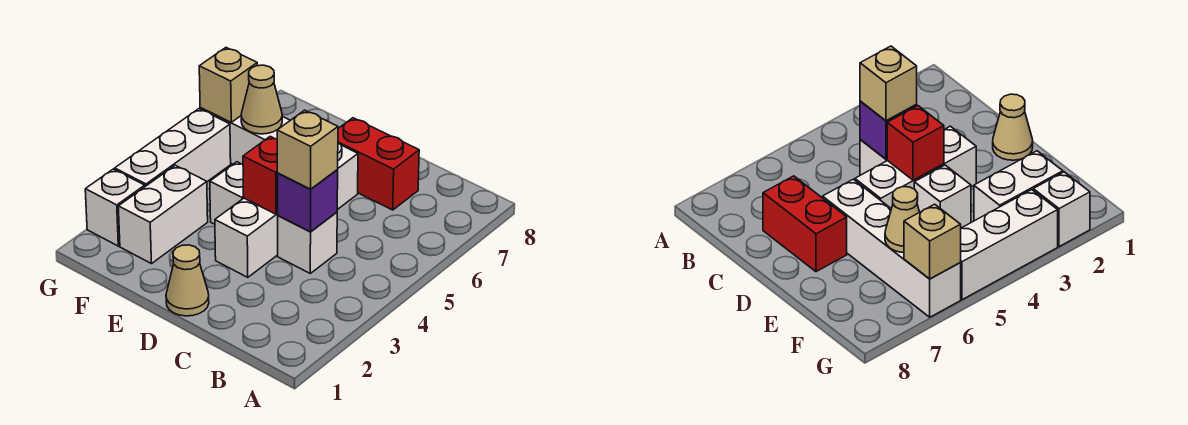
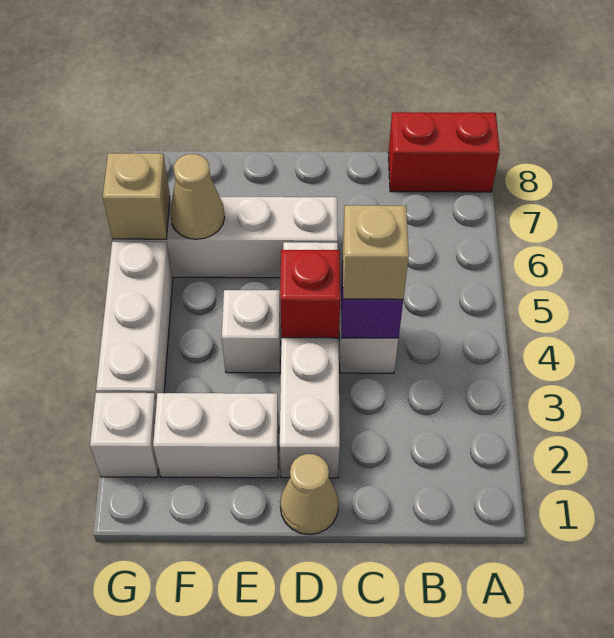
red brick C7:D7 level 1 -> red brick A8:B8 level 1
white brick D3:D5 level 1 -> white brick D2:D5 level 1
white brick F2:F3 level 1 -> white brick E2:F2 level 1

